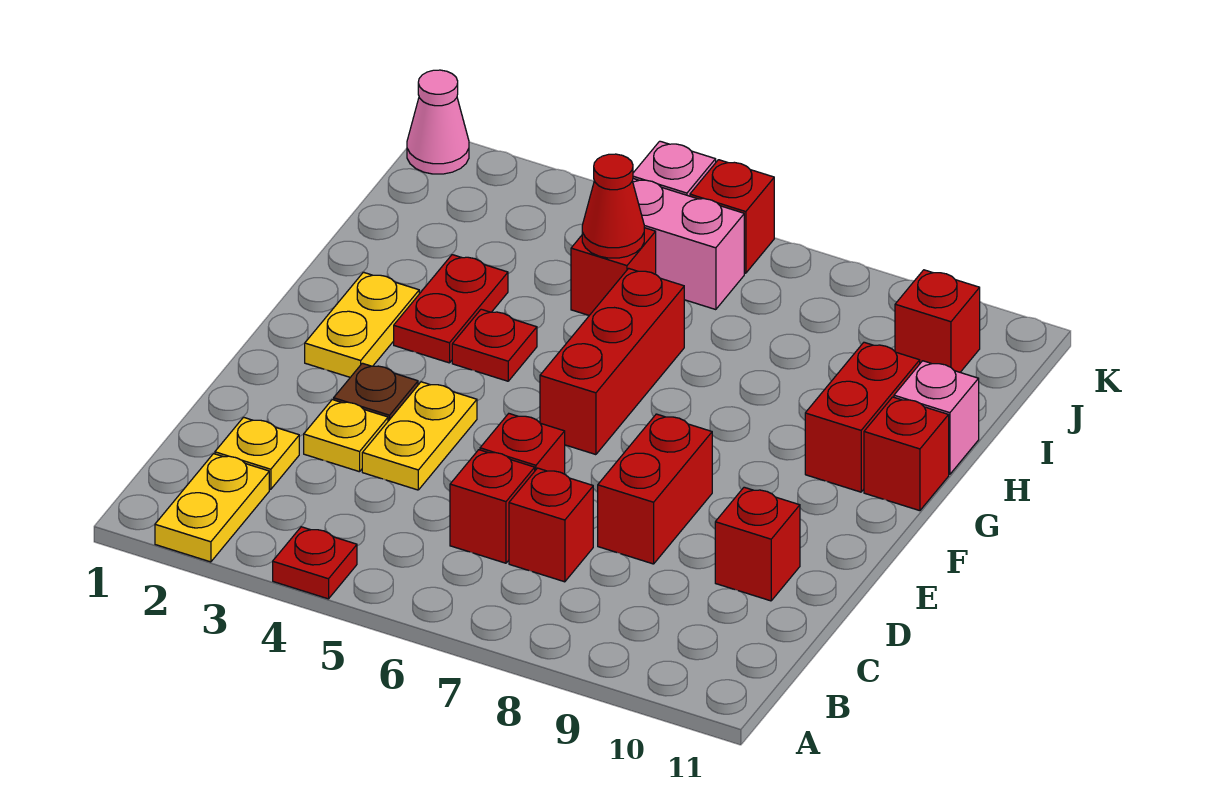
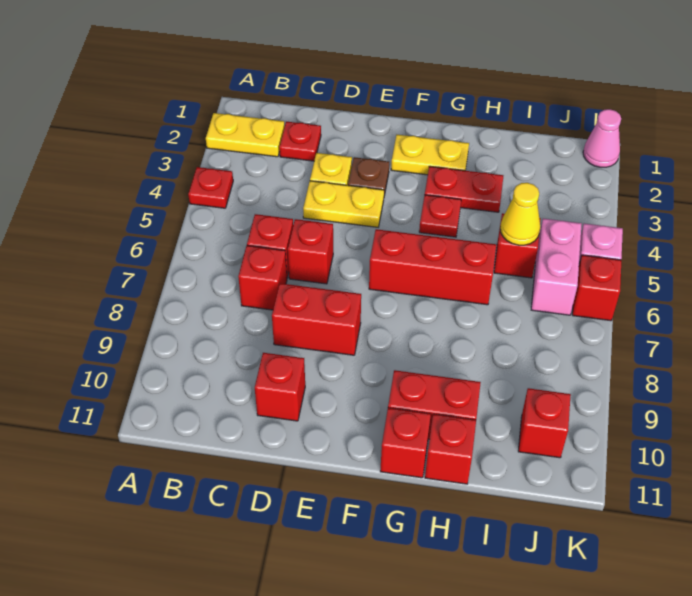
yellow plate C2 level 1 -> red plate C2 level 1
pink brick H11 level 1 -> red brick H11 level 1
red cone I5 level 2 -> yellow cone I5 level 2

